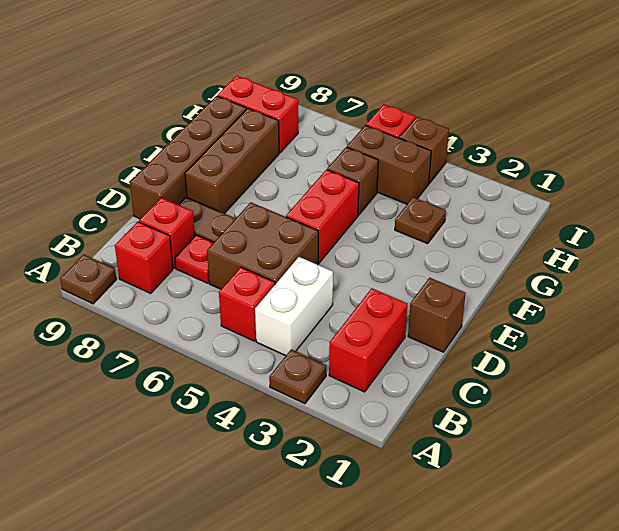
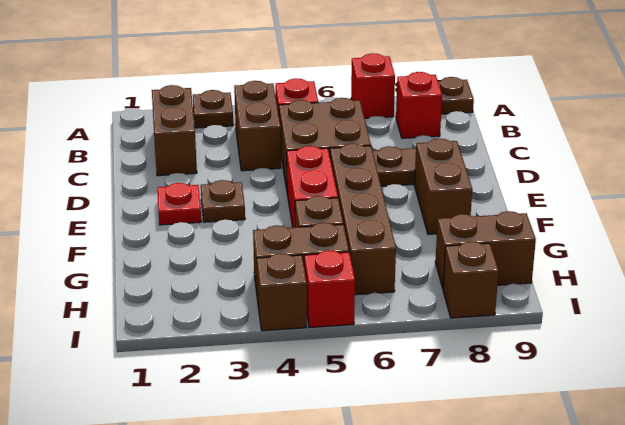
red brick B2:C2 level 1 -> brown brick B2:C2 level 1
white brick B4:C4 level 1 -> brown brick B4:C4 level 1
red plate C7 level 1 -> red plate E2 level 1
red brick C8 level 1 -> red brick A7 level 1
brown brick D1 level 1 -> brown brick I8 level 1
brown brick D9:G9 level 1 -> brown brick E6:H6 level 1
brown brick E8:G8 level 1 -> brown brick E8:F8 level 1
brown plate G3 level 1 -> brown plate E3 level 1
red brick H8:H9 level 1 -> brown brick H8:H9 level 1

